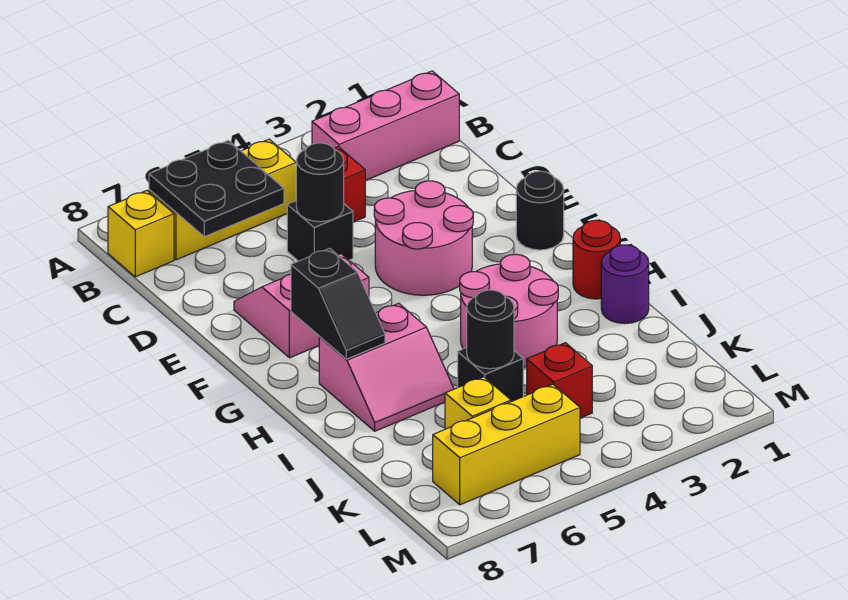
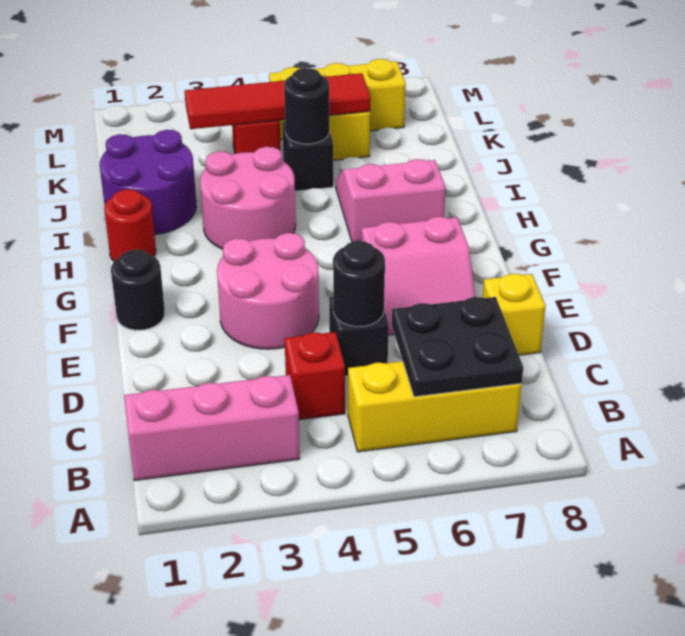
yellow brick B8 level 1 -> yellow brick D8 level 1
black slope G7:H7 level 2 top G -> none
purple round brick I1 level 1 -> purple round brick I1:J2 level 1
none -> red tile K3:K6 level 2

